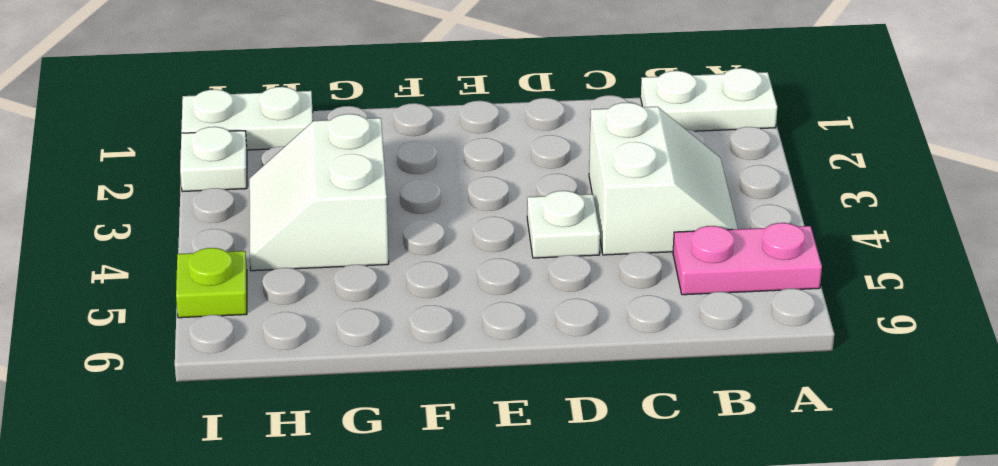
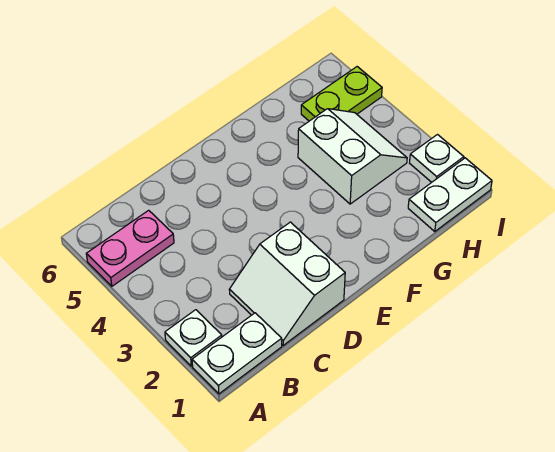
white slope B3:C4 level 1 top C -> white slope C1:D2 level 1 top D
white plate D4 level 1 -> white plate A2 level 1
lime plate I5 level 1 -> lime plate H5:I5 level 1

